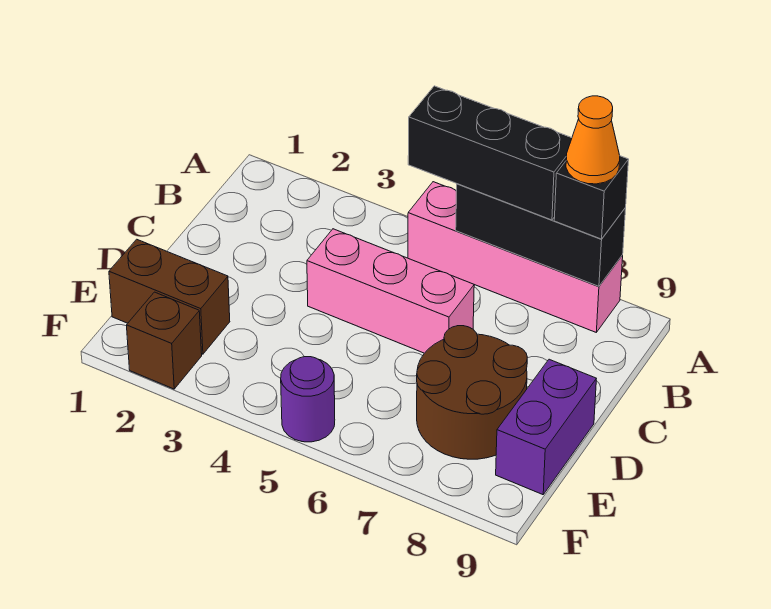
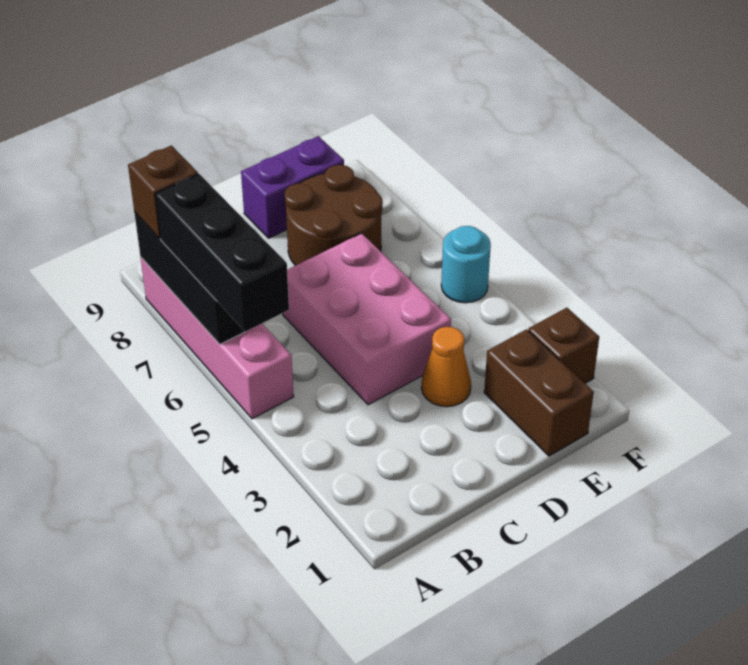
black brick A8 level 3 -> brown brick A8 level 3
orange cone A8 level 4 -> orange cone D3 level 1
pink brick C4:C6 level 1 -> pink brick C4:D6 level 1
purple round brick F5 level 1 -> cyan round brick F5 level 1

